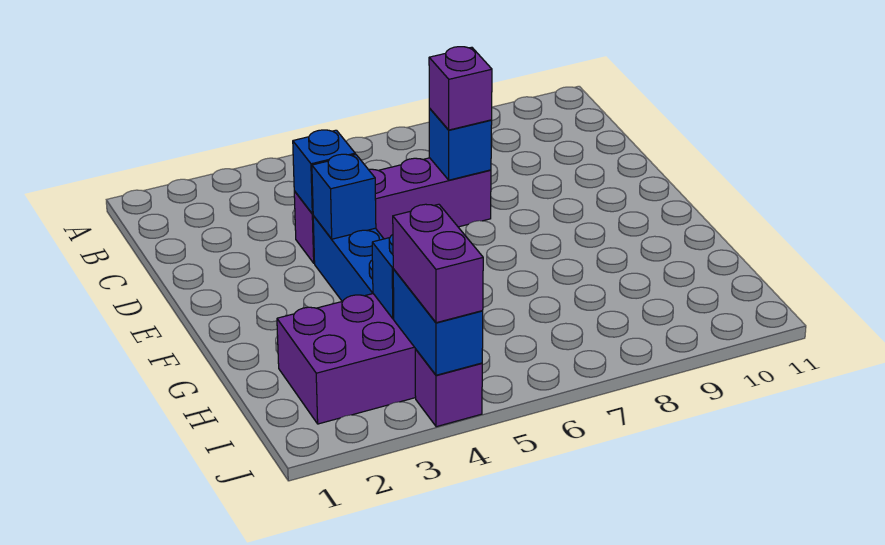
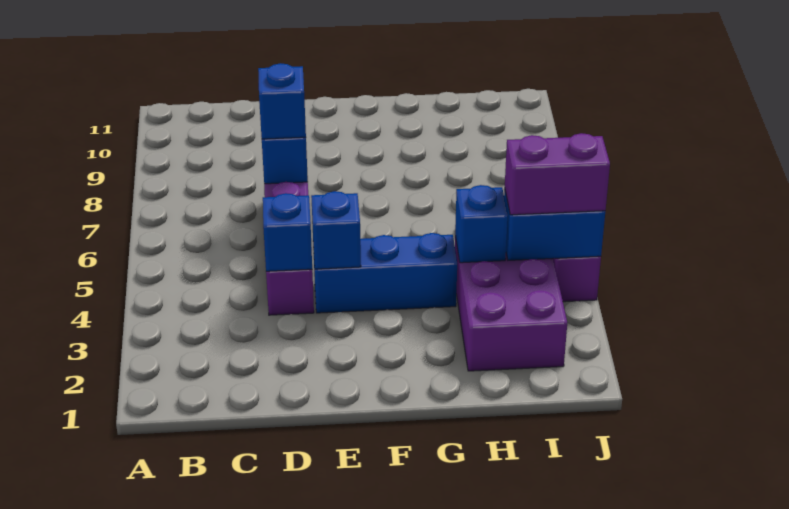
purple brick D7 level 3 -> blue brick D7 level 3

